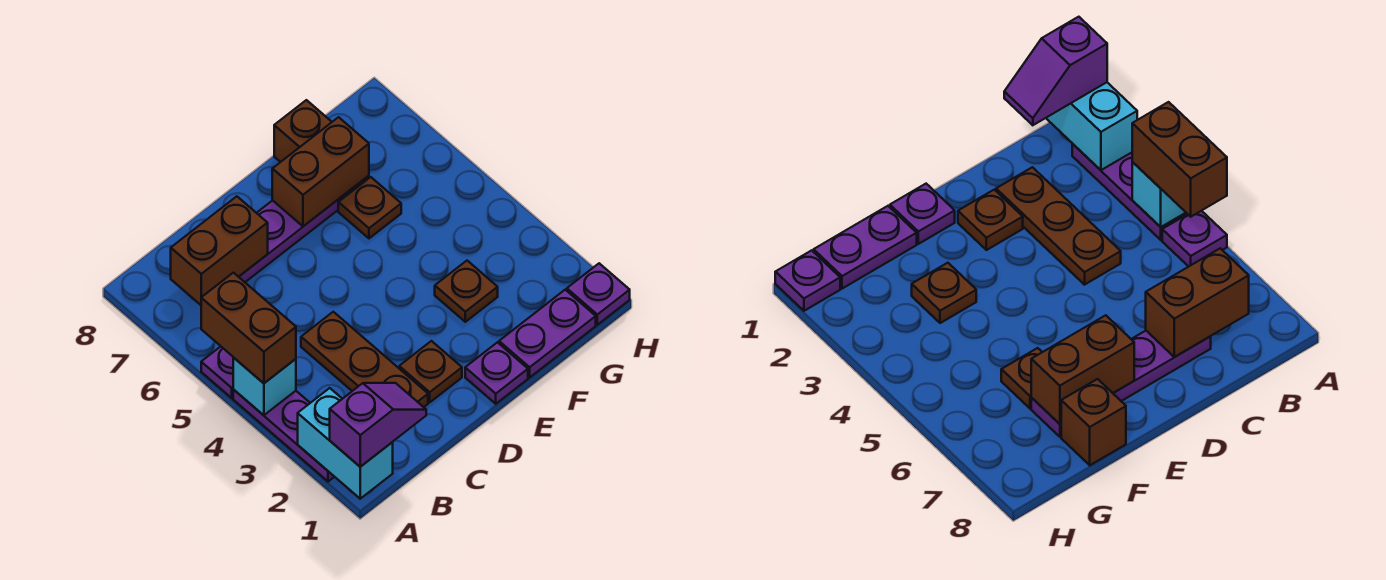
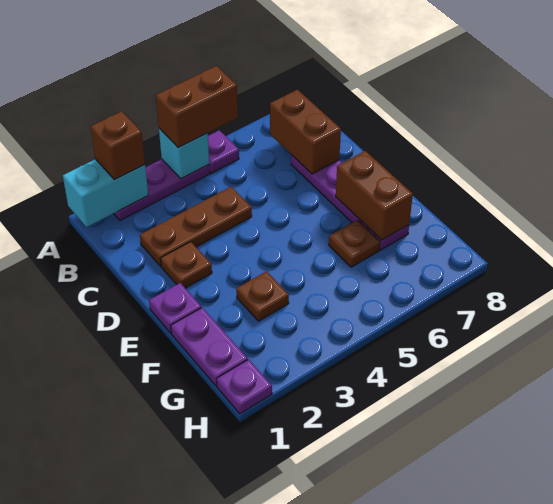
purple slope A1:B1 level 3 top A -> none
brown brick F8 level 1 -> brown brick A2 level 3

